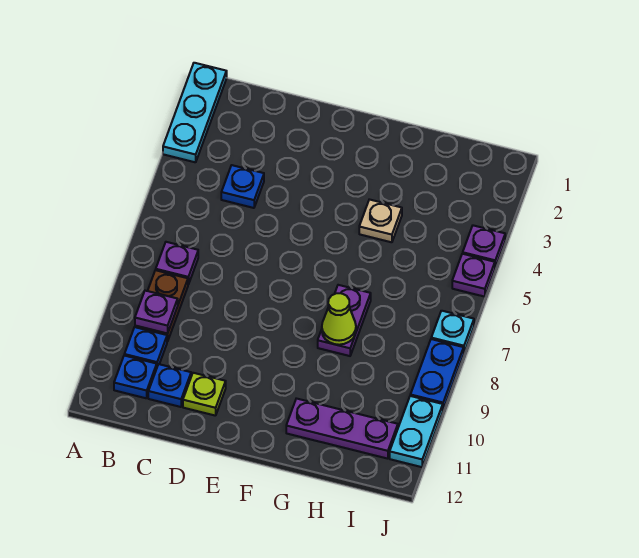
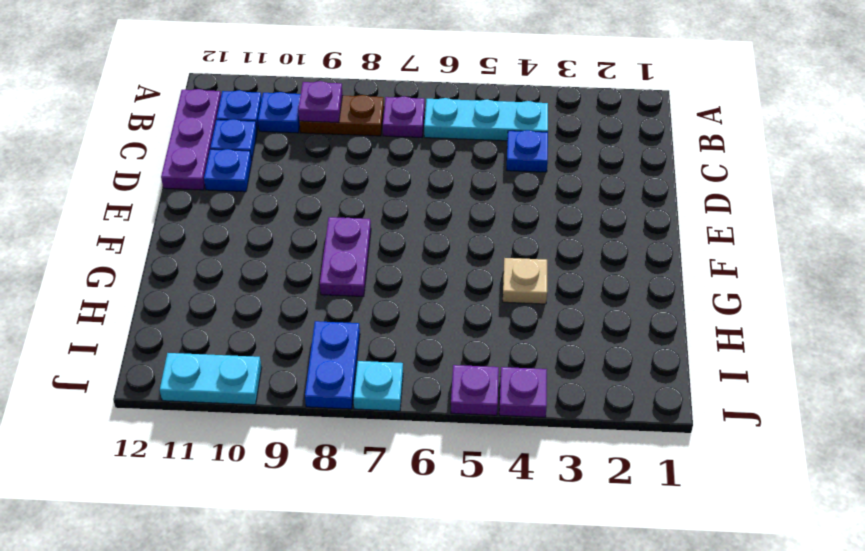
cyan plate A1:A3 level 1 -> cyan plate B4:B6 level 1
lime plate D11 level 1 -> blue plate D11 level 1
purple plate G7:G8 level 1 -> purple plate F8:G8 level 1
lime cone G8 level 2 -> none
purple plate G11:I11 level 1 -> purple plate B12:D12 level 1
blue plate J8:J9 level 1 -> blue plate I8:J8 level 1

